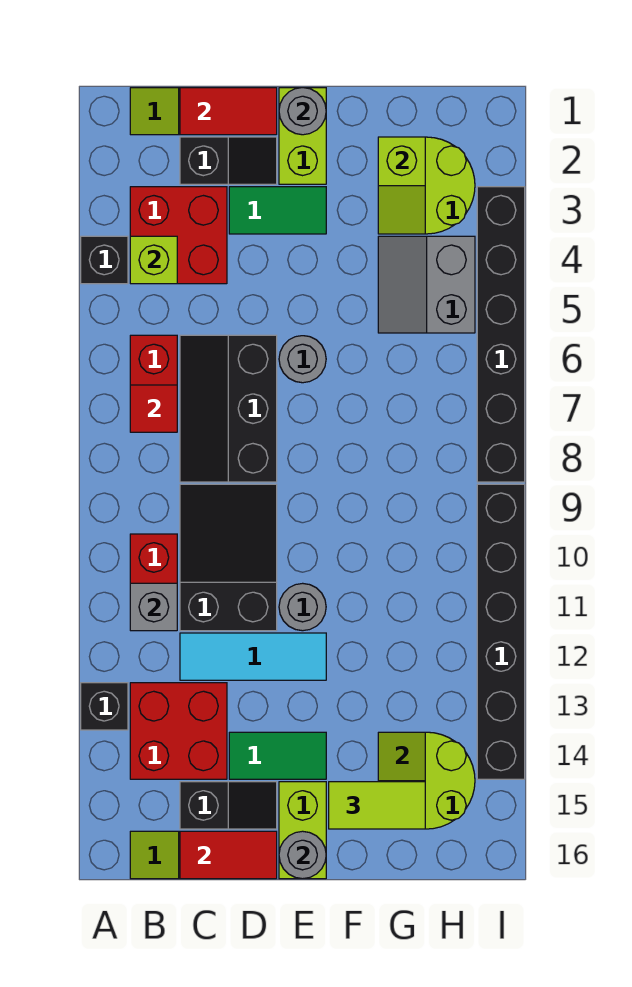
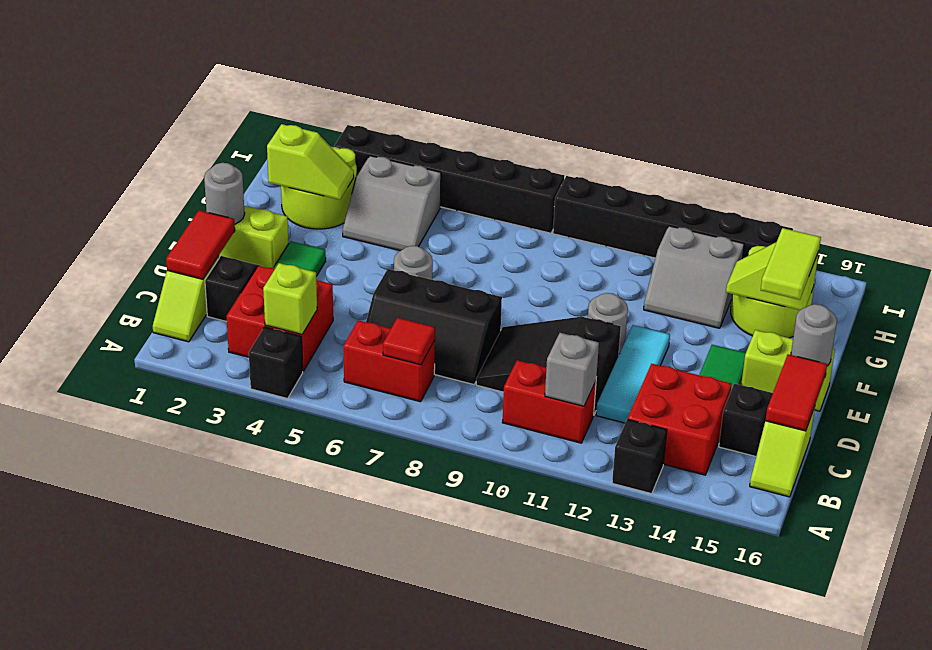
none -> grey slope G12:H13 level 1 top H

